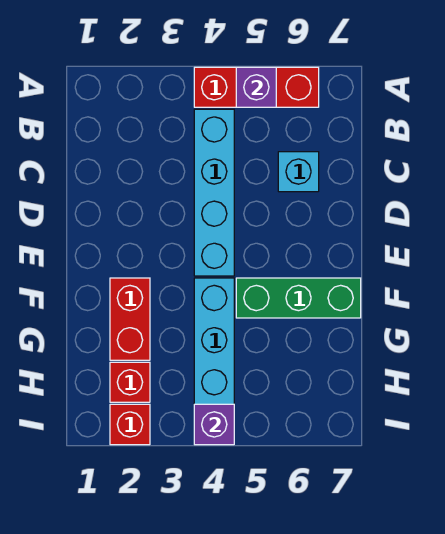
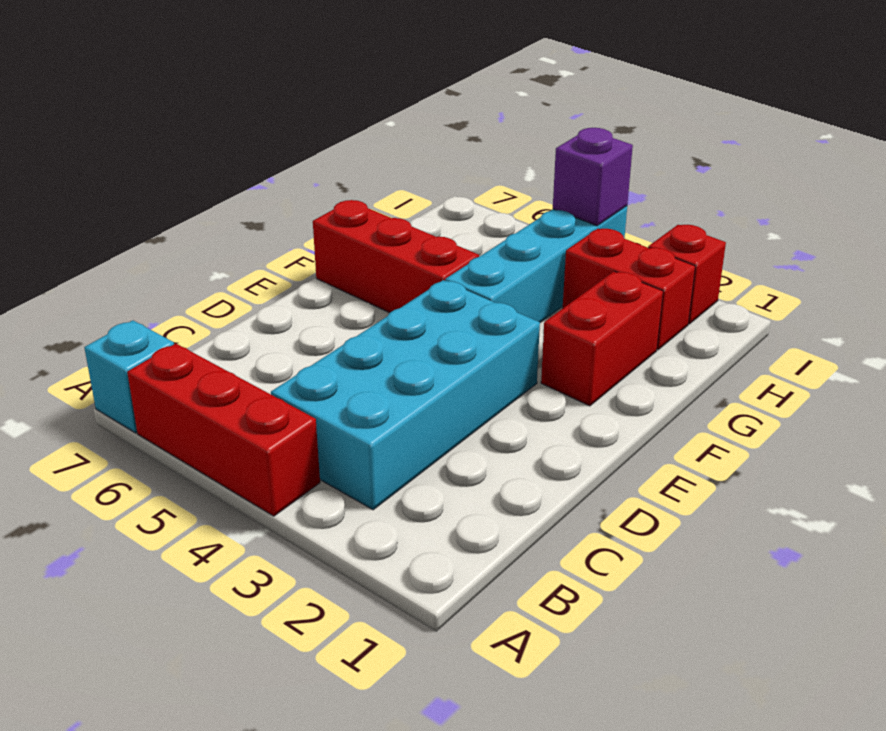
purple brick A5 level 2 -> none
cyan brick B4:E4 level 1 -> cyan brick B3:E4 level 1
cyan brick C6 level 1 -> cyan brick A7 level 1
green brick F5:F7 level 1 -> red brick F5:F7 level 1
red brick H2 level 1 -> red brick H2:H3 level 1

